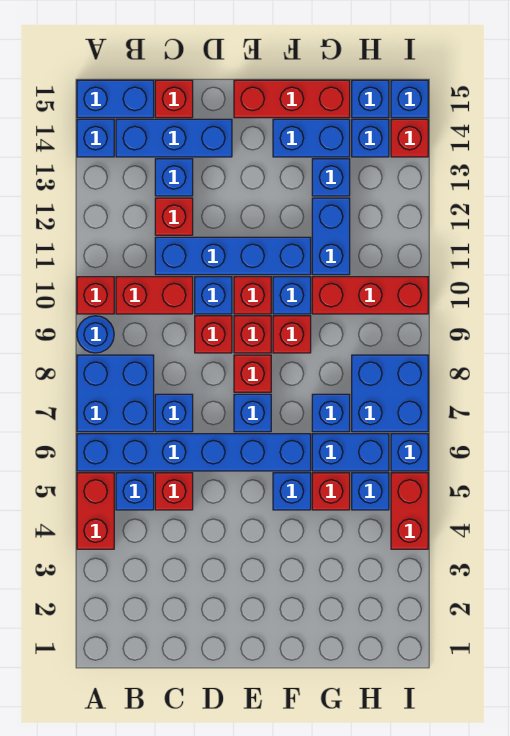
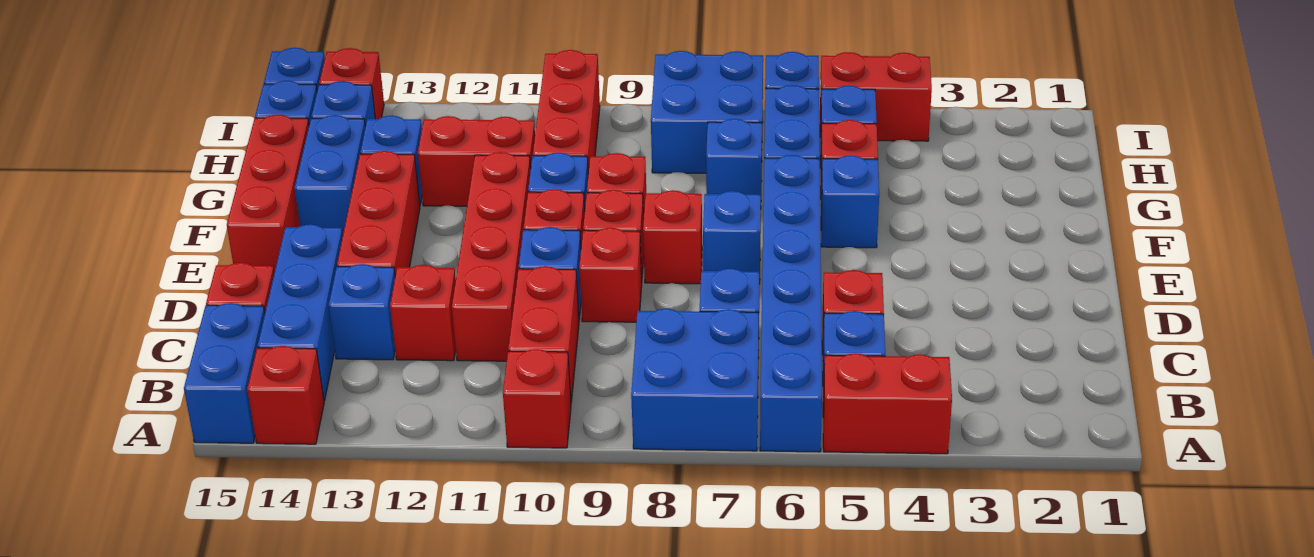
blue round brick A9 level 1 -> none
blue brick A14 level 1 -> red brick A14 level 1
blue brick C11:F11 level 1 -> red brick C11:F11 level 1
none -> red brick D13:F13 level 1
blue brick G11:G12 level 1 -> red brick G11:G12 level 1

